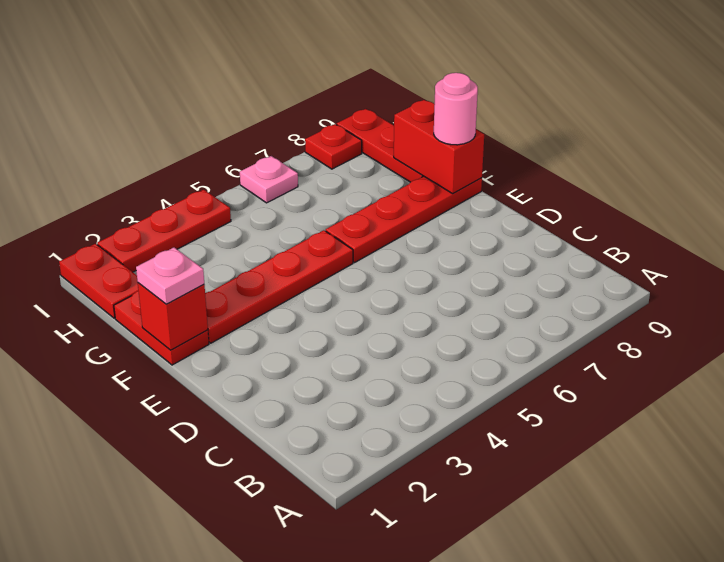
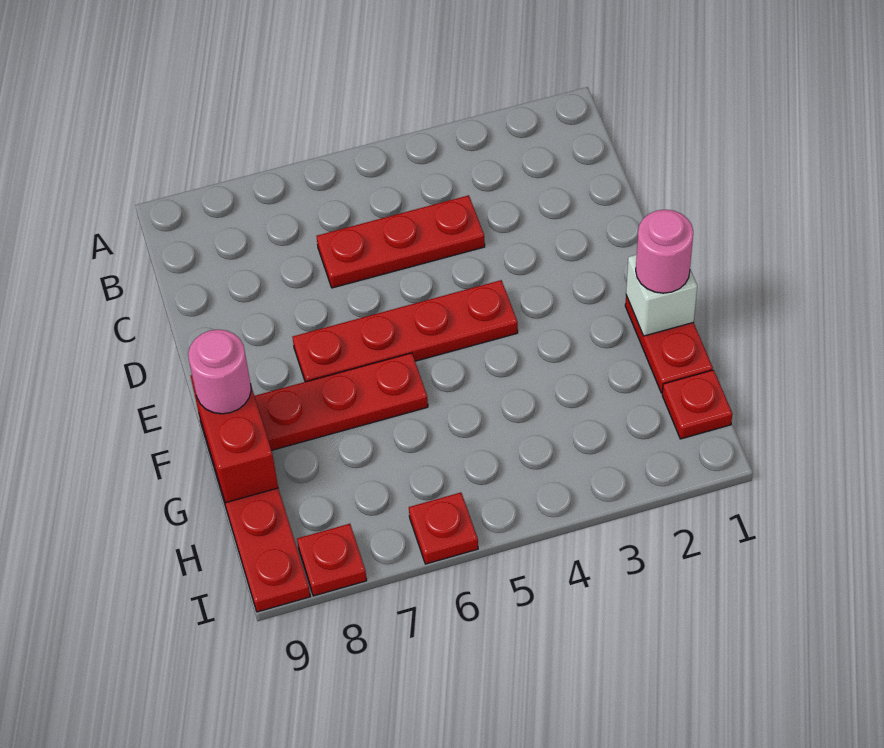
red brick F1 level 2 -> white brick F1 level 2
pink plate F1 level 3 -> pink round brick F1 level 3
red plate F2:F5 level 1 -> red plate E4:E7 level 1
red plate H1:I1 level 1 -> red plate H1 level 1
red plate I2:I4 level 1 -> red plate C4:C6 level 1
pink plate I6 level 1 -> red plate I6 level 1

